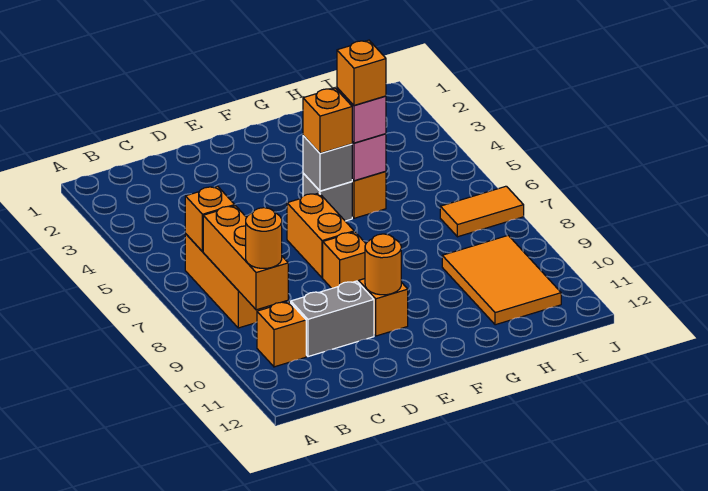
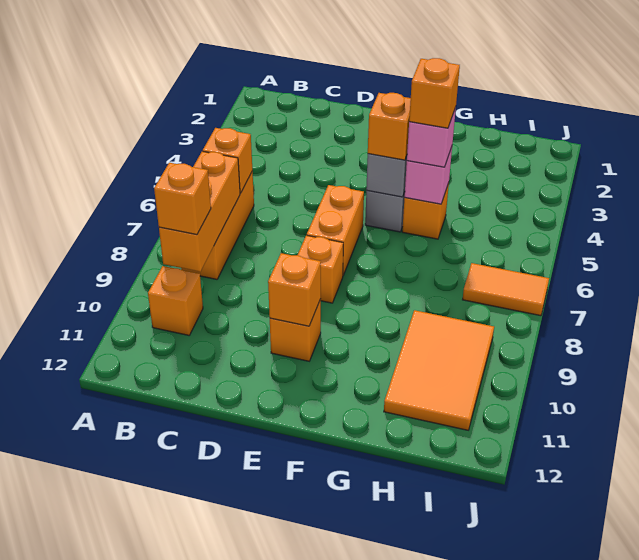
orange round brick B9 level 3 -> orange brick B9 level 3
grey brick C10:D10 level 1 -> none
orange round brick E10 level 2 -> orange brick E10 level 2

